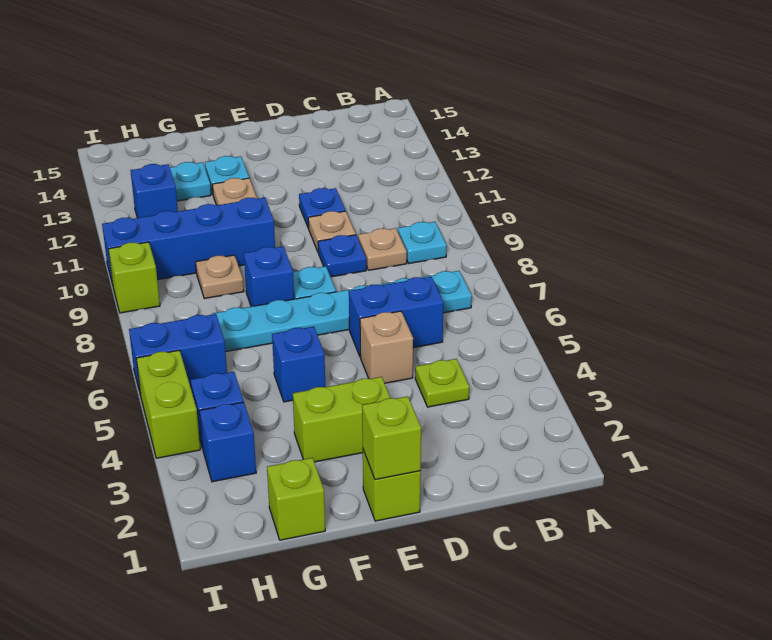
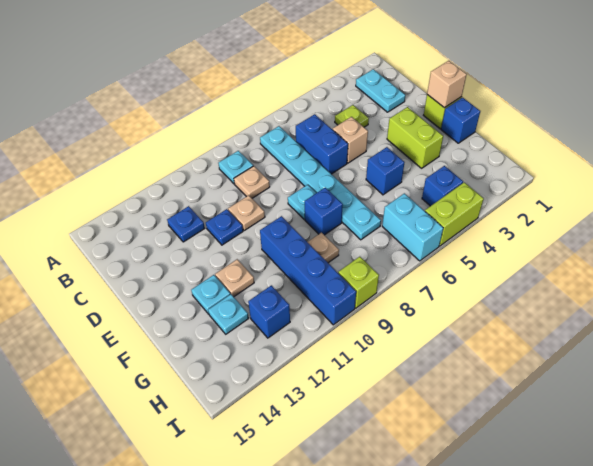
none -> cyan plate B2:C2 level 1
blue plate D9 level 1 -> blue plate C12 level 1
lime brick E1 level 2 -> tan brick E1 level 2
lime brick G1 level 1 -> none
blue brick H3 level 1 -> blue brick F1 level 1
blue brick H6:I6 level 1 -> cyan brick H6:I6 level 1

